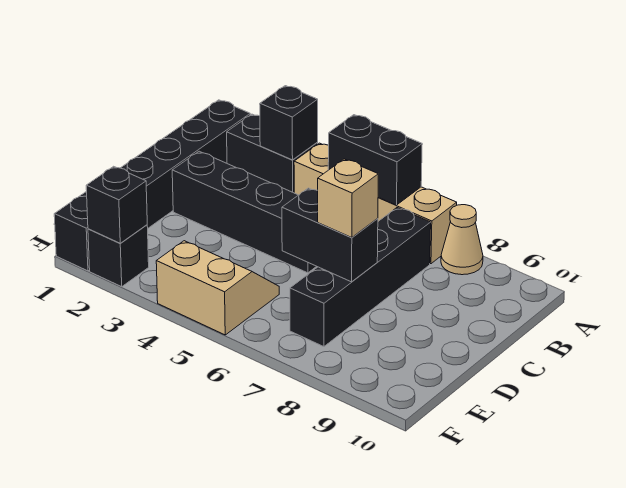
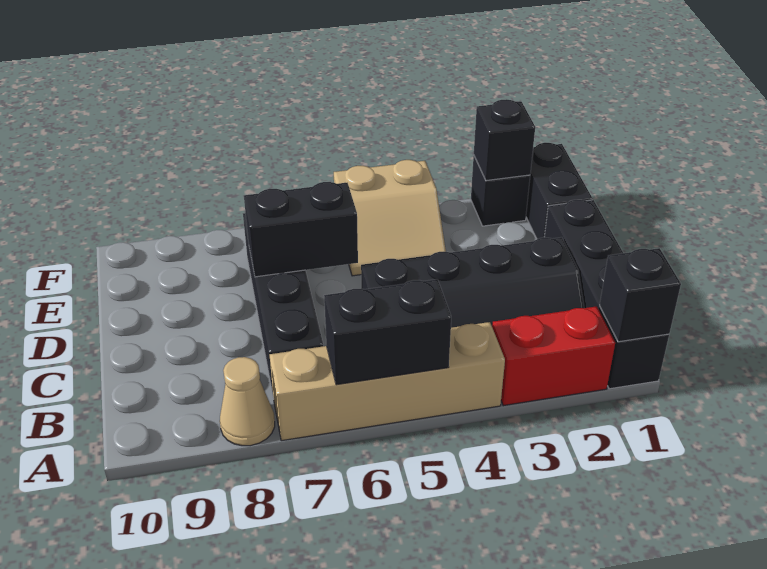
black brick A2:A3 level 1 -> red brick A2:A3 level 1
black brick A3 level 2 -> black brick A1 level 2
tan brick D7 level 3 -> none

